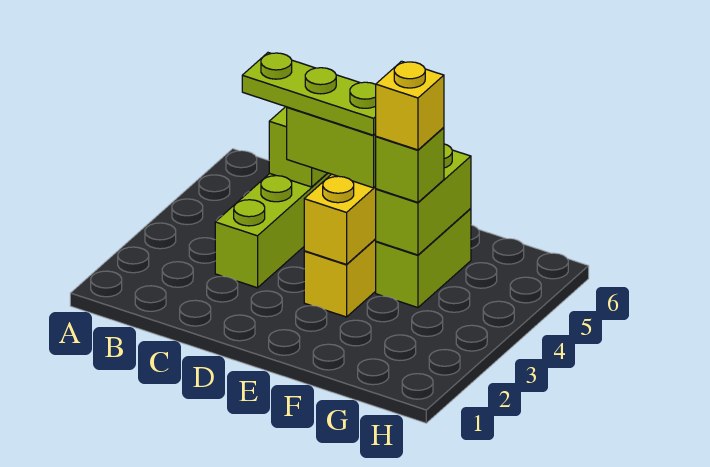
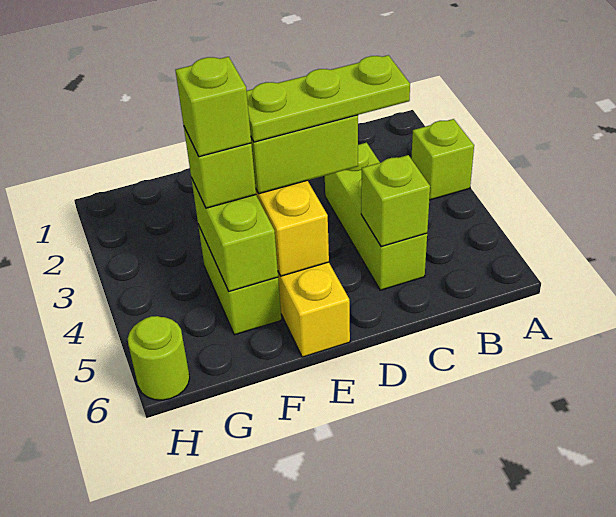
none -> lime brick A3 level 1
yellow brick F4 level 4 -> lime brick F4 level 4
none -> lime round brick H6 level 1

